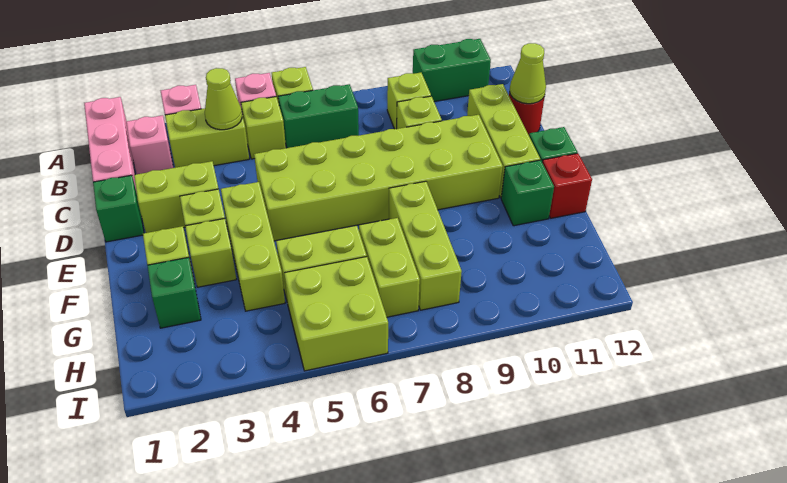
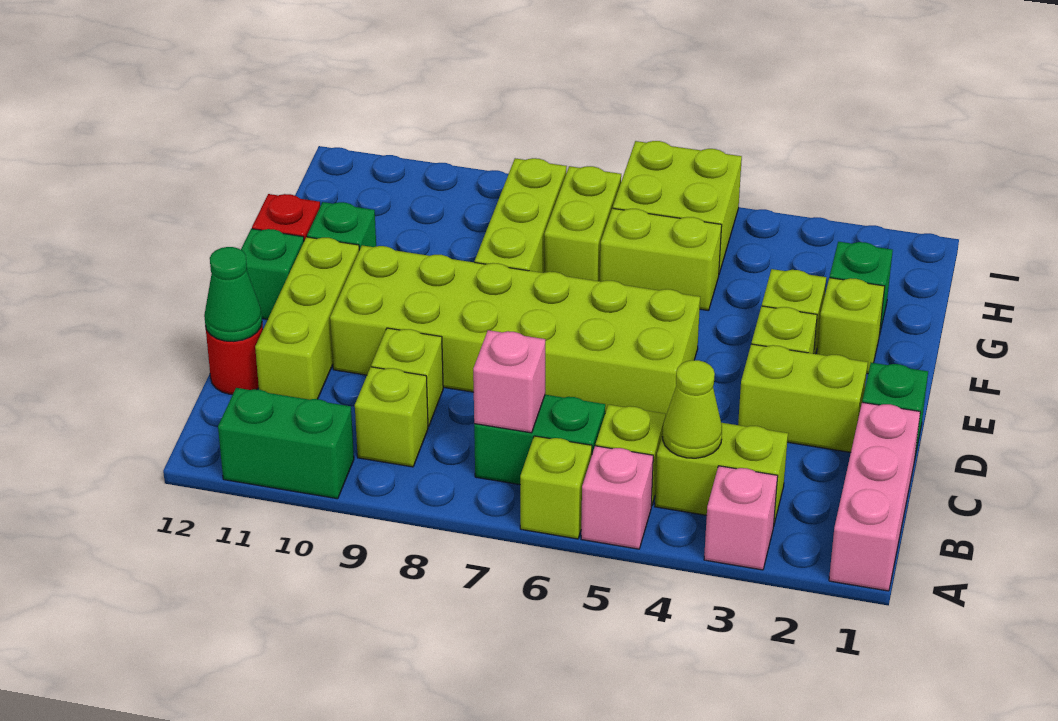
pink brick B2 level 1 -> pink brick B7 level 2
lime cone C12 level 2 -> green cone C12 level 2
lime brick E4:G4 level 1 -> none

